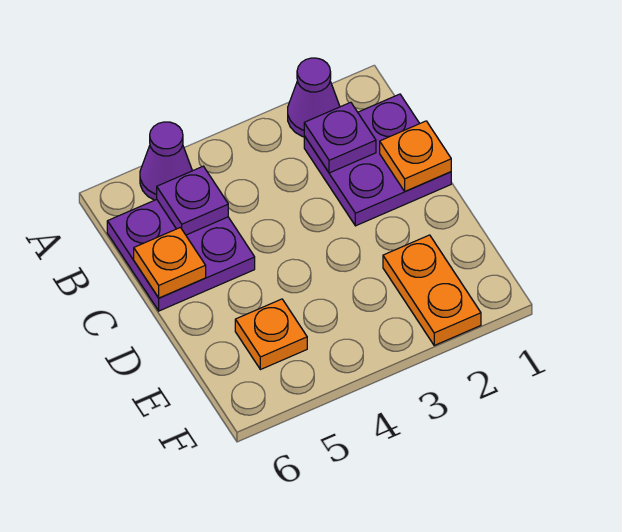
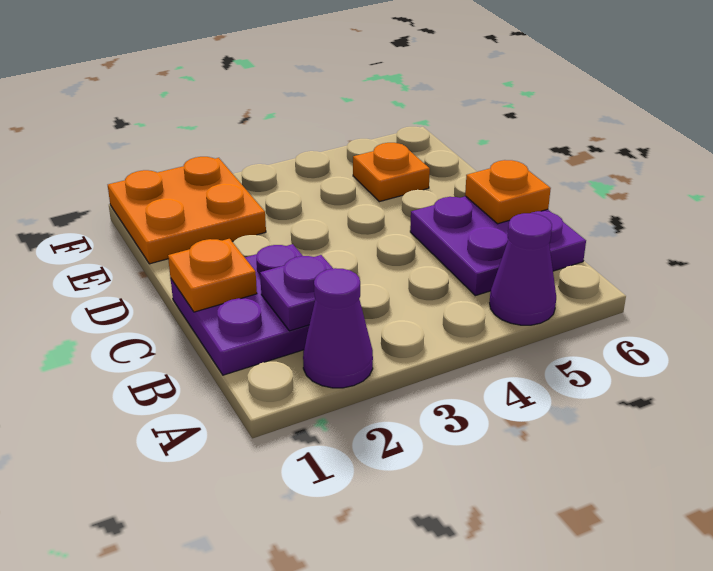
purple plate B5 level 2 -> none
orange plate E2:F2 level 1 -> orange plate E1:F2 level 1

